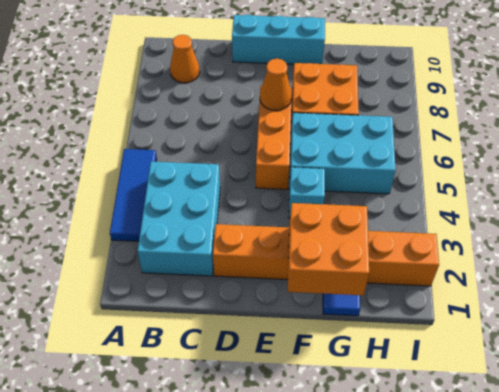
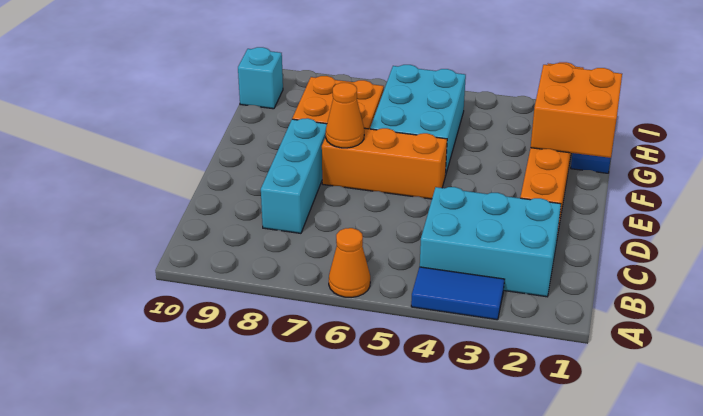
blue tile A3:A5 level 1 -> blue tile A3:A4 level 1
orange cone B9 level 1 -> orange cone A6 level 1
cyan brick D10:F10 level 1 -> cyan brick C8:E8 level 1
cyan brick F4 level 1 -> cyan brick H10 level 1

